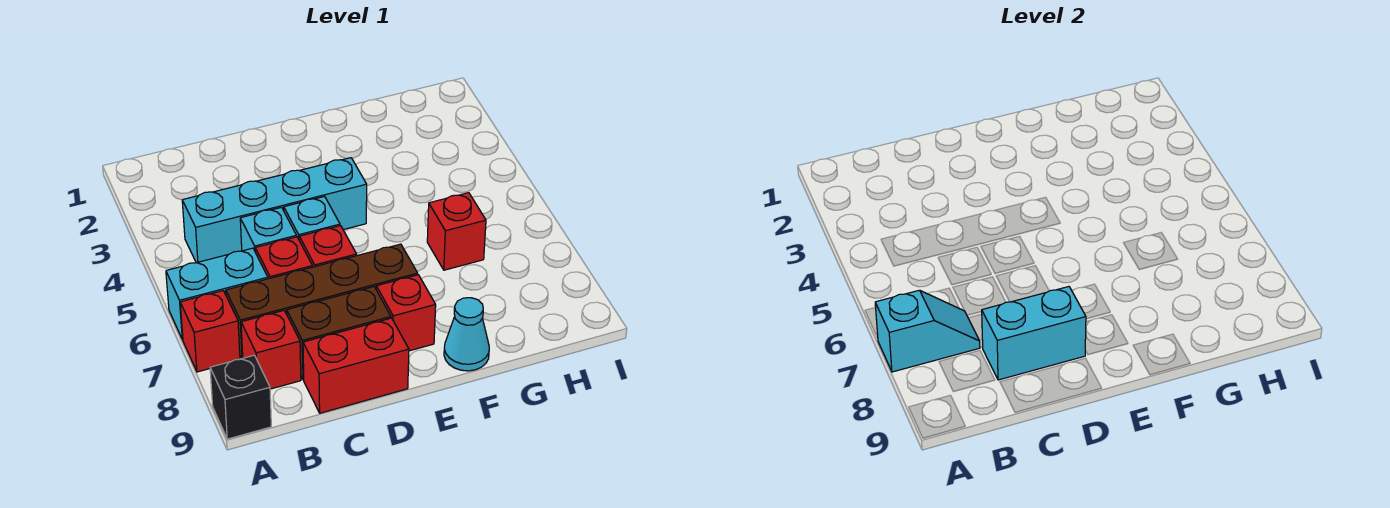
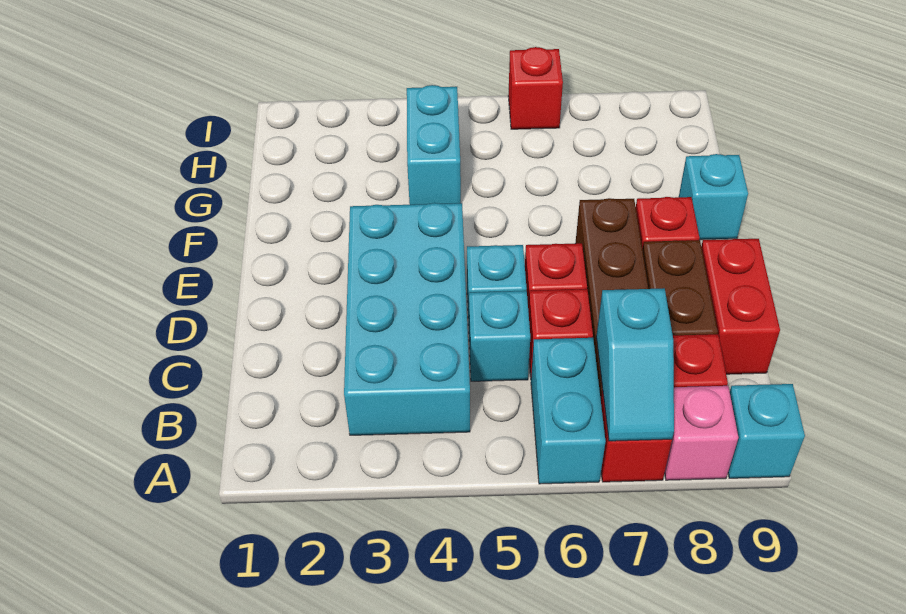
cyan slope A7:B7 level 2 top A -> cyan slope A7:B7 level 2 top B
none -> pink brick A8 level 1
black brick A9 level 1 -> cyan brick A9 level 1
cyan brick B4:E4 level 1 -> cyan brick B3:E4 level 1
cyan brick C8:D8 level 2 -> cyan brick G4:H4 level 1
cyan cone F9 level 1 -> cyan brick F9 level 1
red brick G6 level 1 -> red brick I6 level 1

